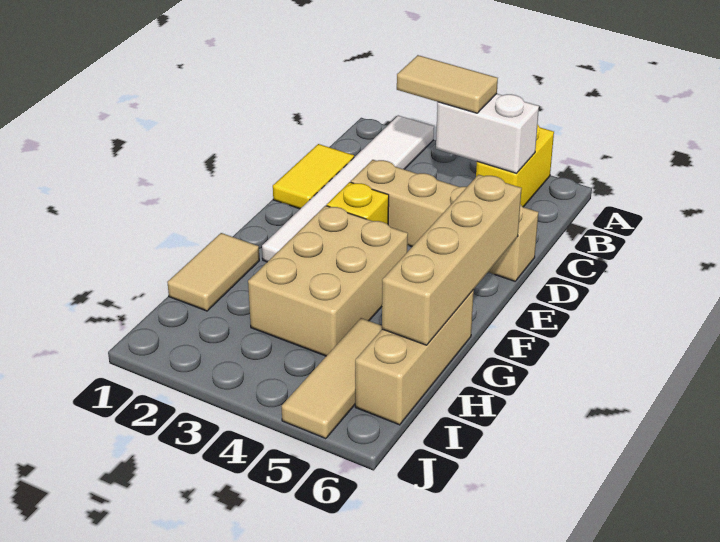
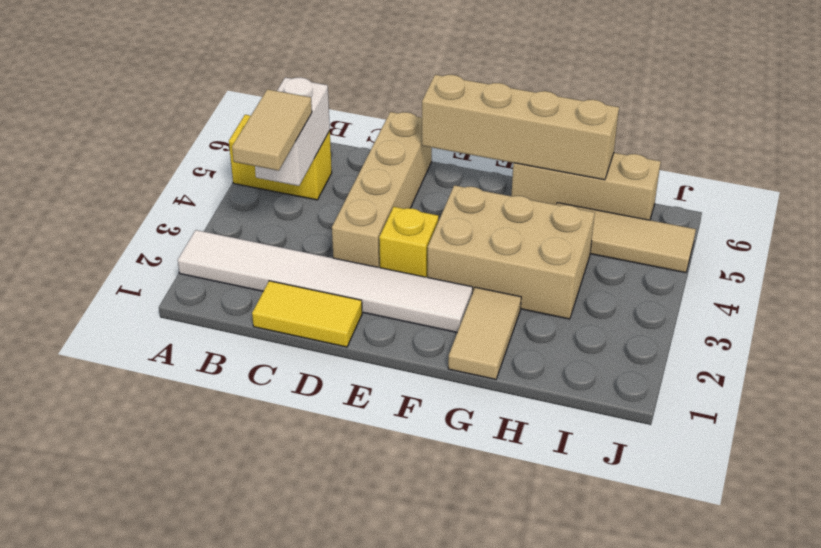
tan tile G1:H1 level 1 -> tan tile G1:G2 level 1

